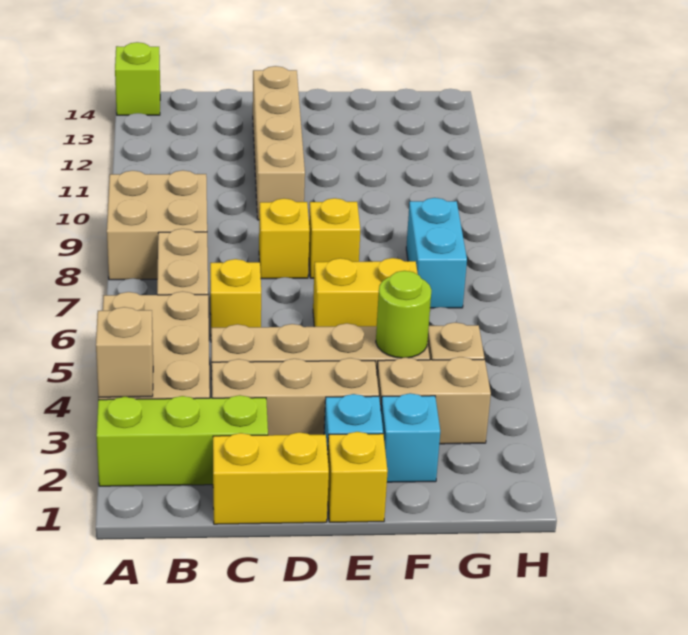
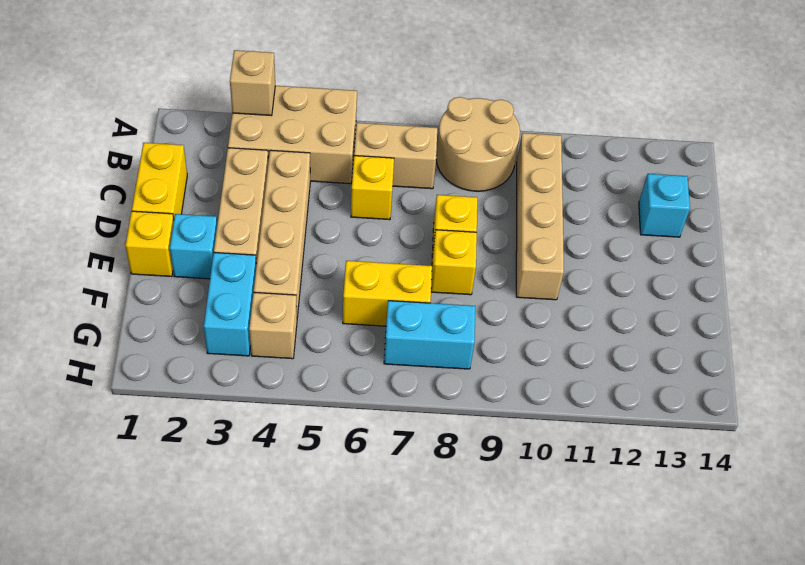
lime brick A2:C2 level 1 -> none
tan brick A8:B9 level 1 -> tan round brick A8:B9 level 1
lime brick A14 level 1 -> none
tan brick D10:D13 level 1 -> tan brick B10:E10 level 1
yellow brick E6:F6 level 1 -> yellow brick F6:F7 level 1
cyan brick F2 level 1 -> cyan brick C13 level 1
tan brick F3:G3 level 1 -> cyan brick F3:G3 level 1
lime round brick F4 level 2 -> none

